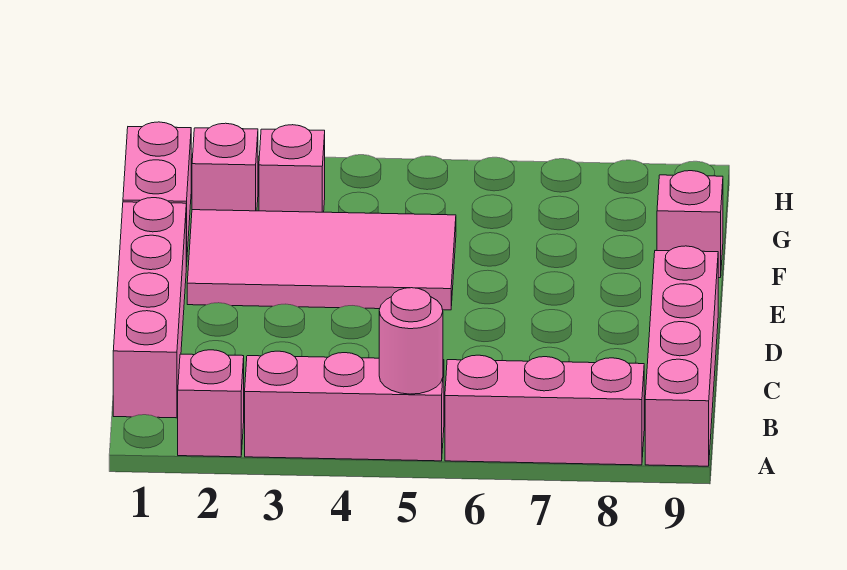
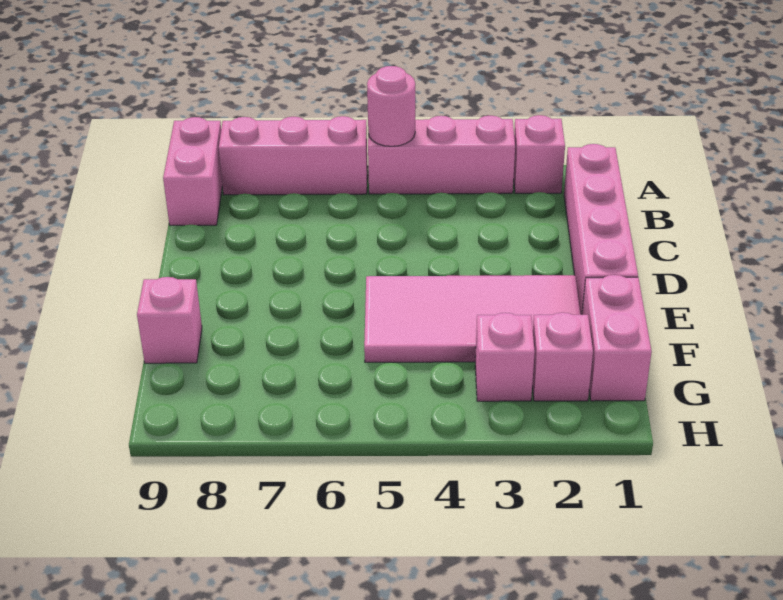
pink brick A9:D9 level 1 -> pink brick A9:B9 level 1

